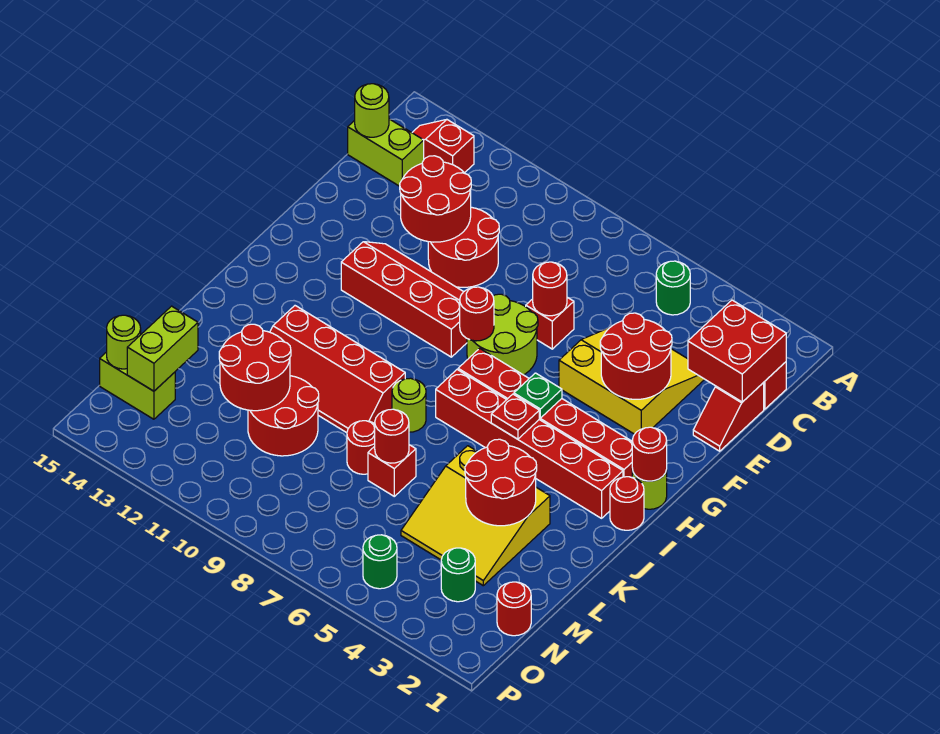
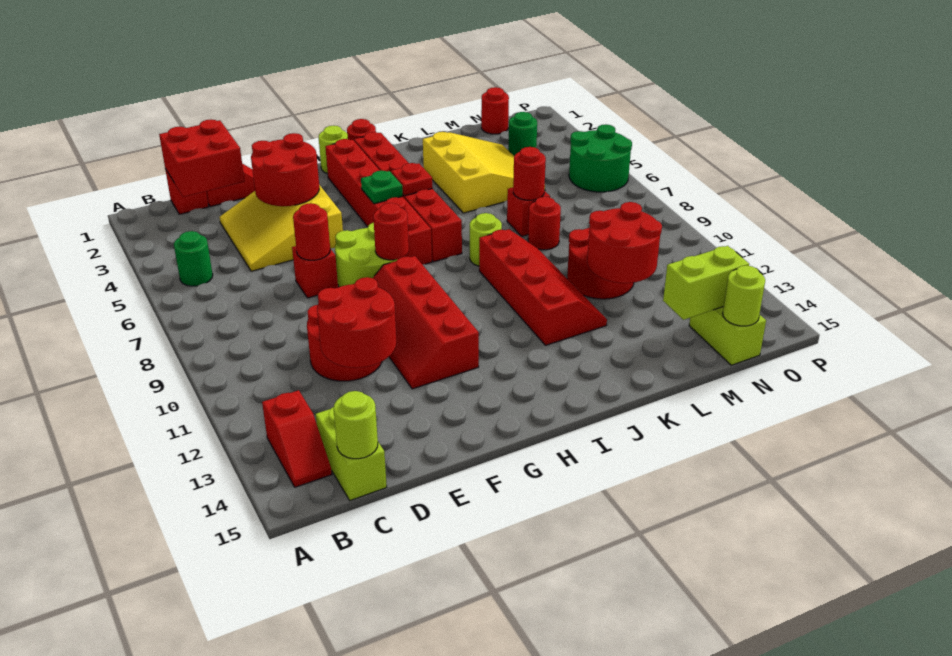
red round brick H1 level 2 -> none
red round brick K3:L4 level 2 -> none
green round brick O5 level 1 -> green round brick O5:P6 level 1

